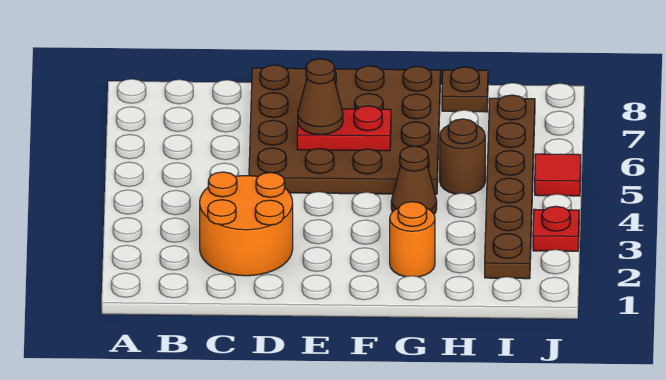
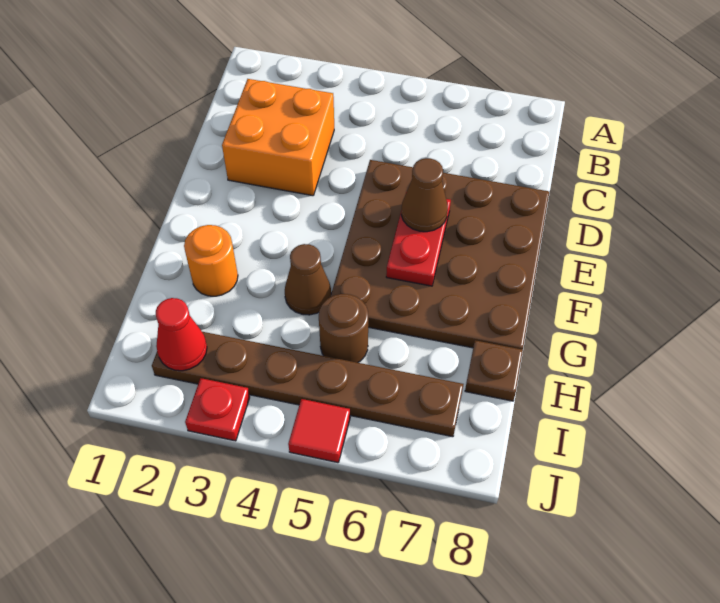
orange round brick C2:D3 level 1 -> orange brick C2:D3 level 1
none -> red cone I2 level 2

